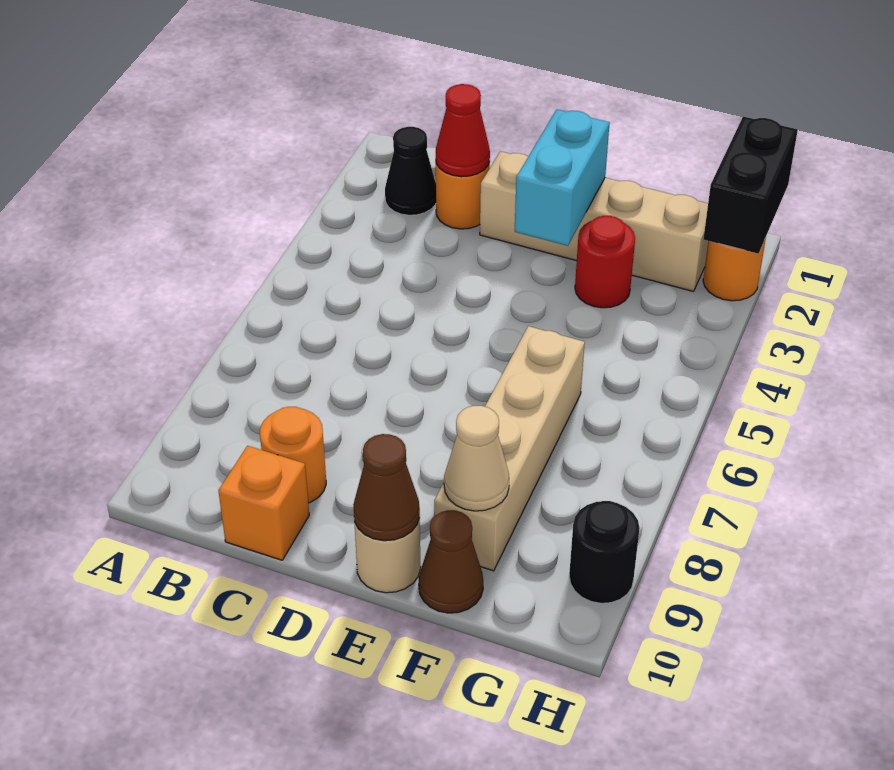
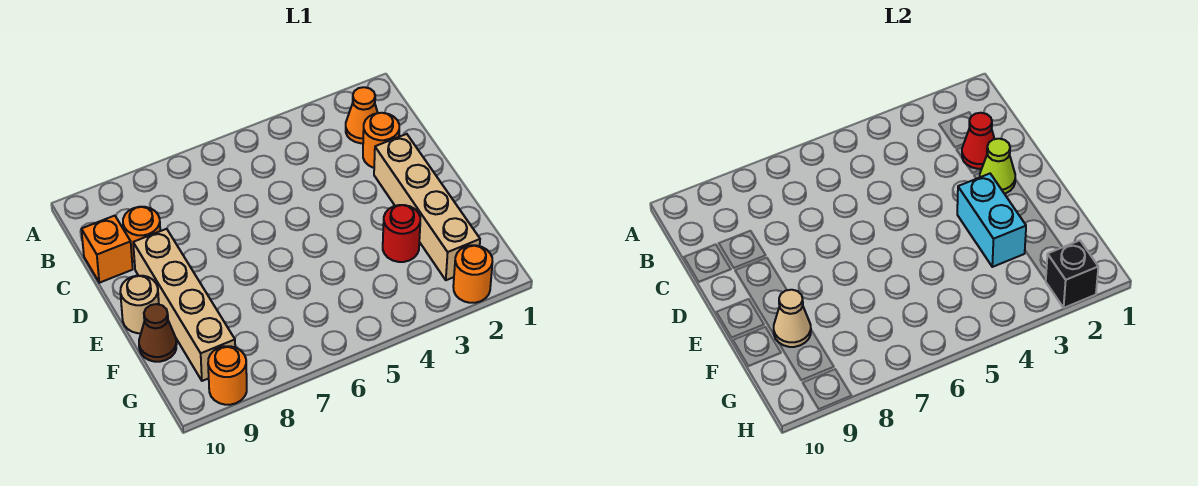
black cone B2 level 1 -> orange cone B2 level 1
none -> lime cone D2 level 2
cyan brick E2:E3 level 2 -> cyan brick E3:F3 level 2
brown cone E10 level 2 -> none
tan brick F6:F9 level 1 -> tan brick D9:G9 level 1
black brick H1:H2 level 2 -> black brick H2 level 2
black round brick H9 level 1 -> orange round brick H9 level 1

